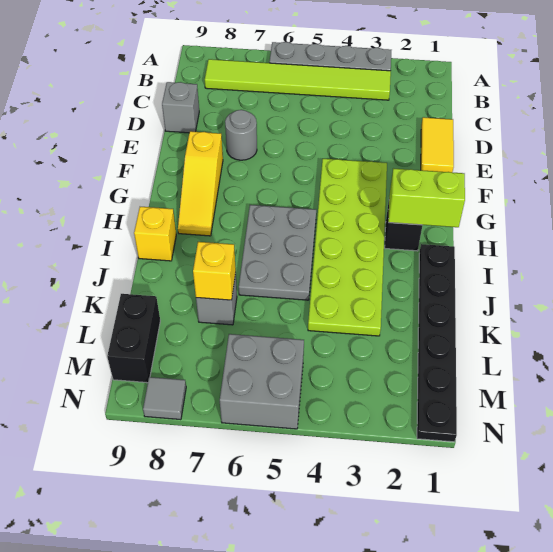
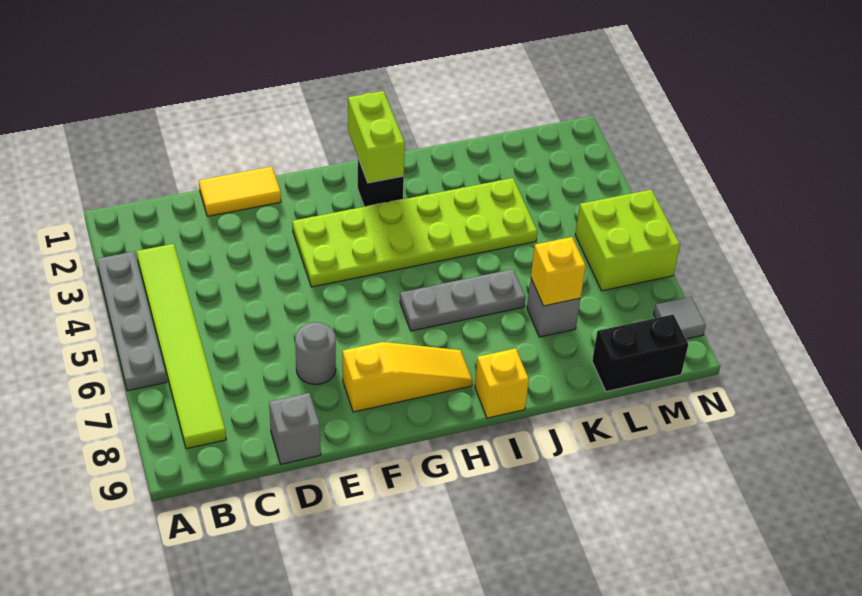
grey plate H5:J6 level 1 -> grey plate H6:J6 level 1
black plate I1:N1 level 1 -> none
grey brick M5:N6 level 1 -> lime brick M5:N6 level 1

